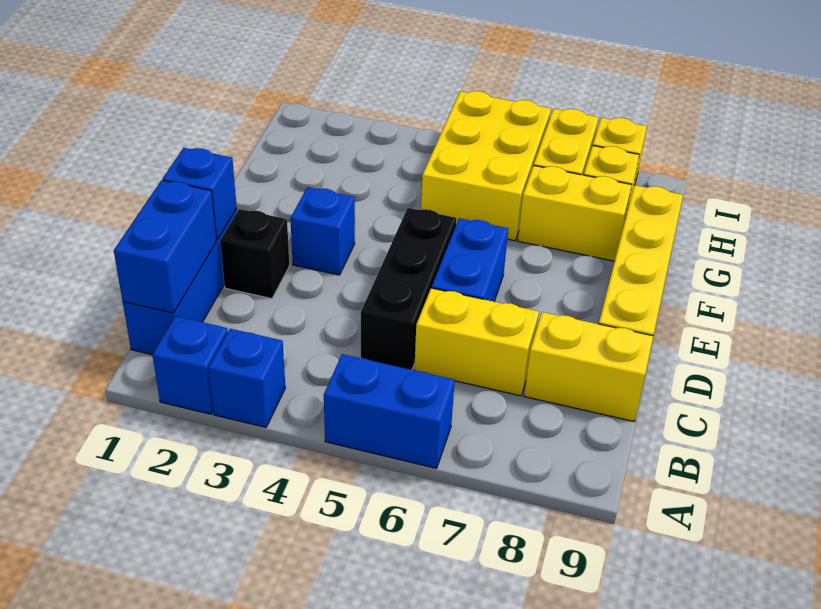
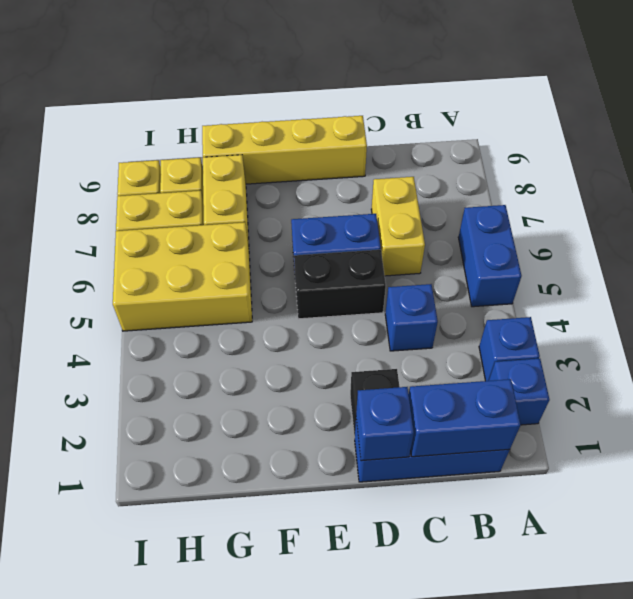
black brick C5:E5 level 1 -> black brick D5:E5 level 1
yellow brick C8:C9 level 1 -> none
blue brick E3 level 1 -> blue brick C4 level 1

